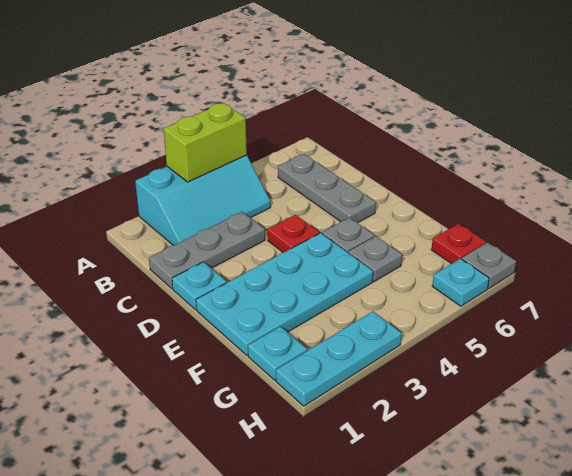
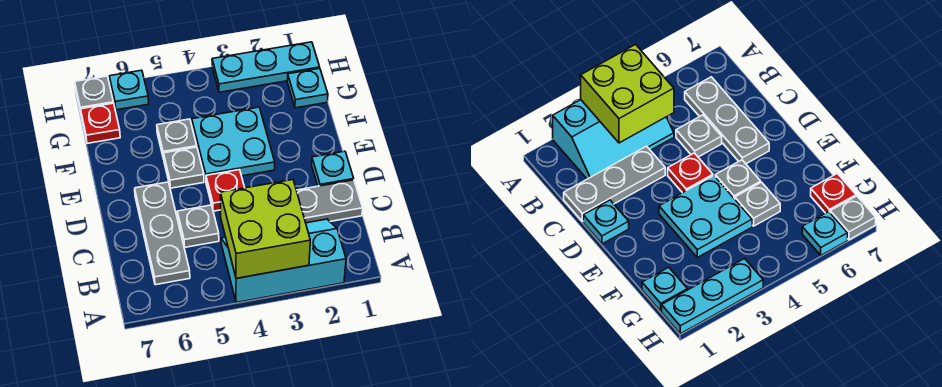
lime brick A3:A4 level 2 -> lime brick A3:B4 level 2
none -> grey plate C5 level 1
cyan plate E1:F4 level 1 -> cyan plate E3:F4 level 1

